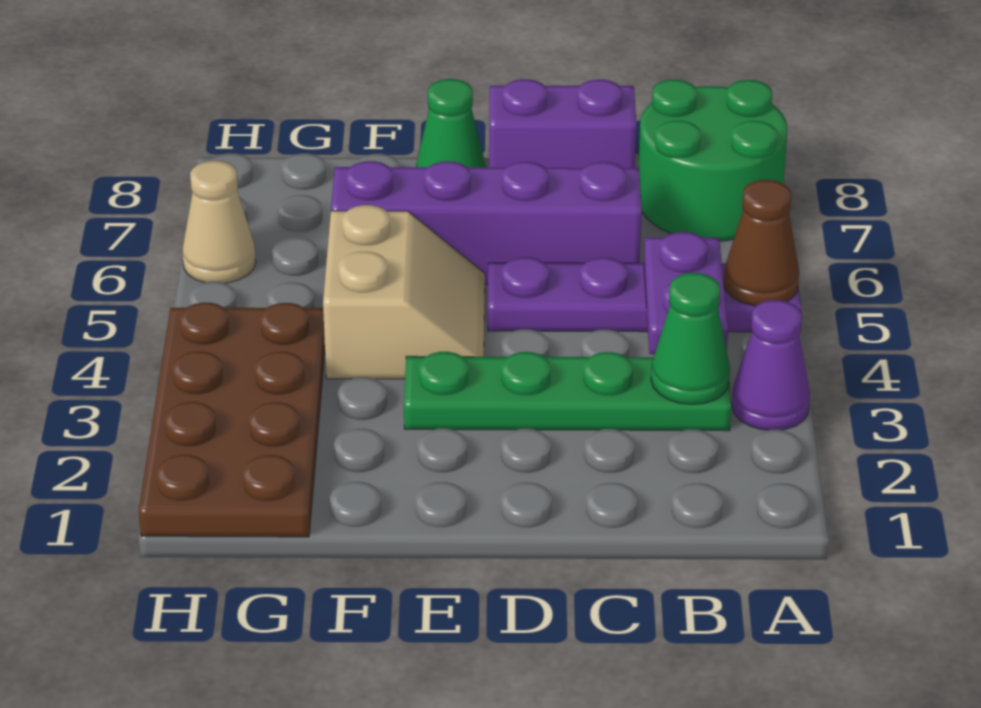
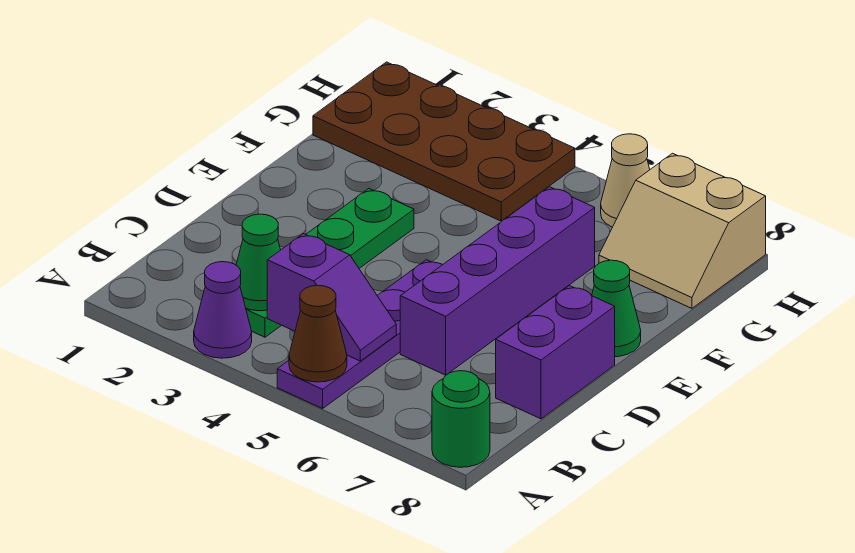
green round brick A7:B8 level 1 -> green round brick A8 level 1
purple plate B4:B5 level 2 -> purple slope B4:B5 level 2 top 4
tan slope E4:F5 level 1 top F -> tan slope G7:H8 level 1 top H

